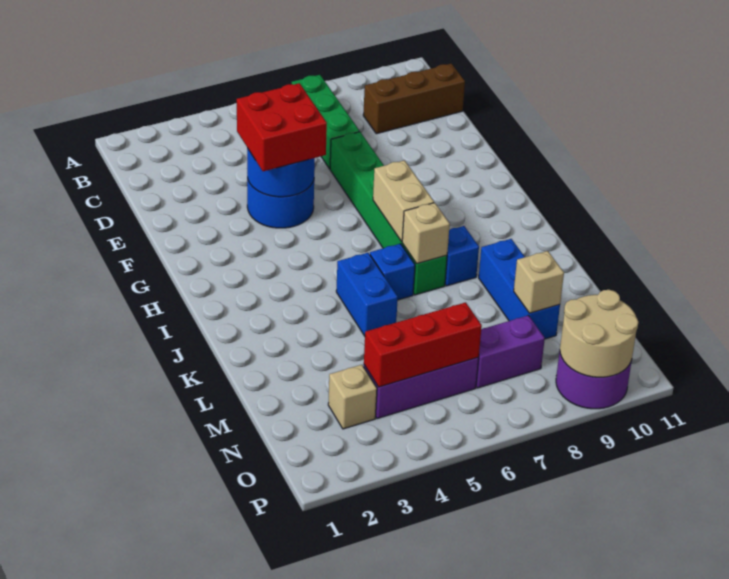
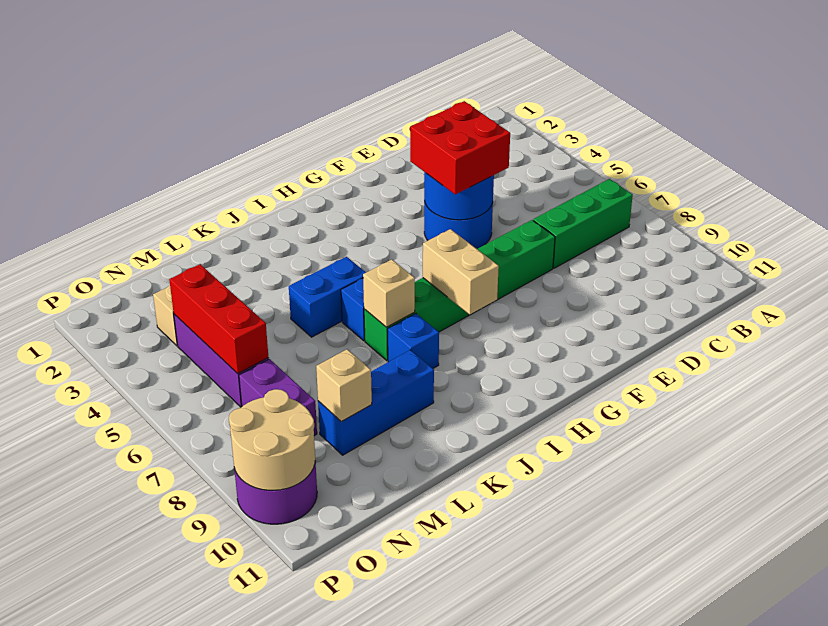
brown brick C9:C11 level 1 -> none
tan brick H7:I7 level 2 -> tan brick H7:H8 level 2

